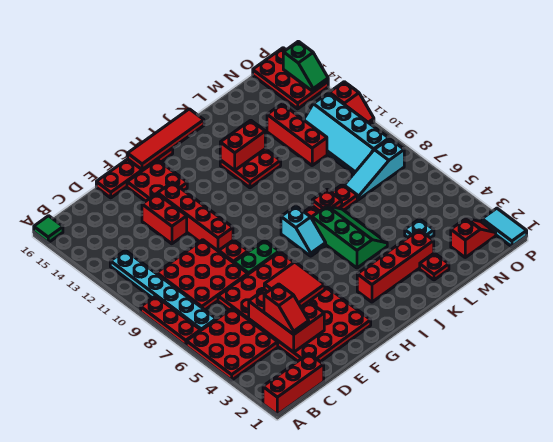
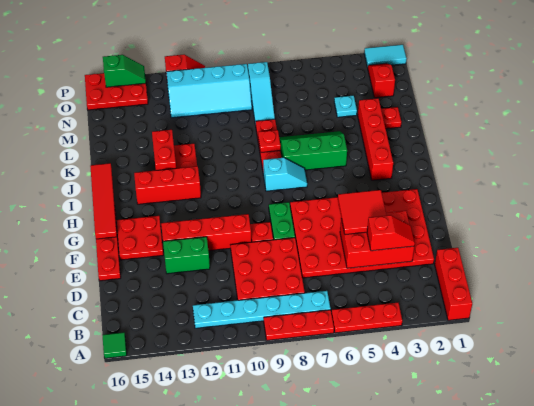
red plate A4:C6 level 1 -> red plate A4:A6 level 1
red brick E12:E13 level 1 -> green brick E12:E13 level 1
red brick M11:M13 level 1 -> red brick I12:I14 level 1

